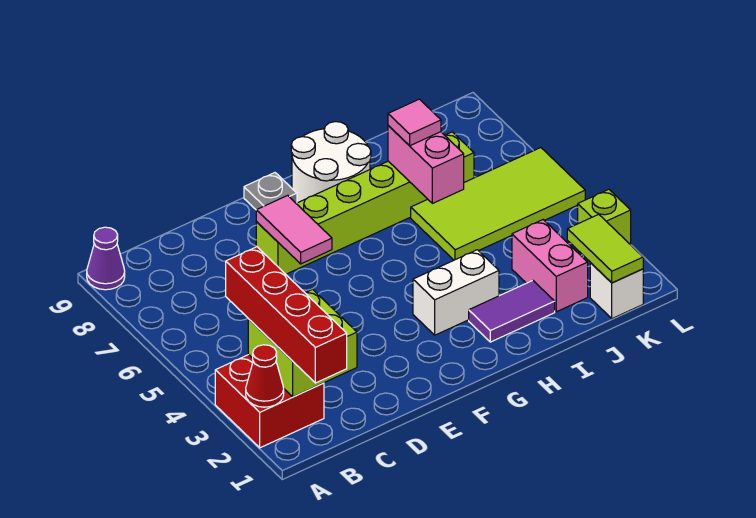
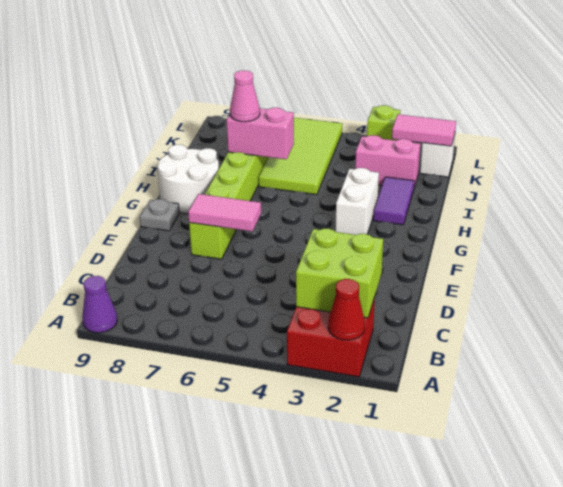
red brick B1:B4 level 3 -> none
pink tile I7 level 3 -> pink cone I7 level 3
lime tile K1:K2 level 2 -> pink tile K1:K2 level 2

